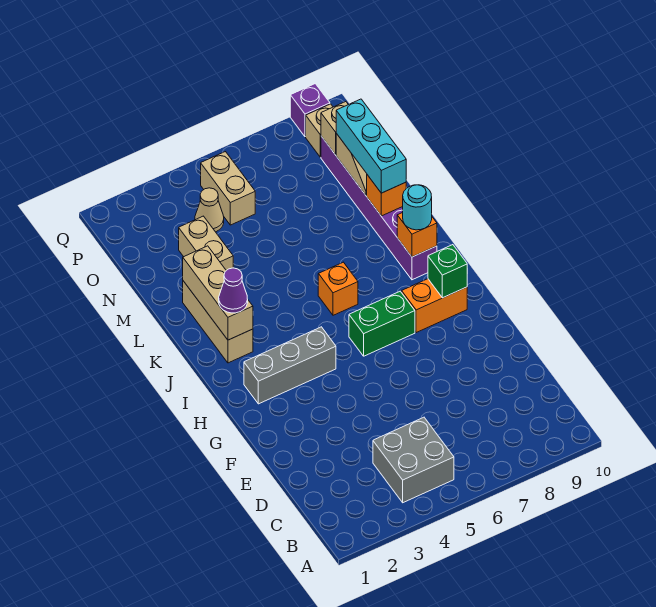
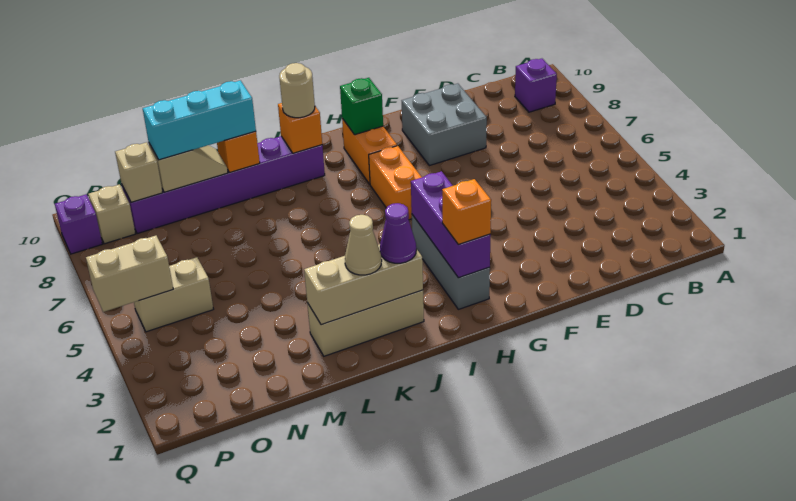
grey brick B4:C5 level 1 -> grey brick E8:F9 level 1
none -> purple brick B9 level 1
none -> purple brick H2:H4 level 2
green brick H6:H7 level 1 -> orange brick H6:H7 level 1
orange brick J6 level 1 -> orange brick H2 level 3
cyan round brick J9 level 3 -> tan round brick J9 level 3
tan brick M3:N3 level 1 -> tan brick P5:Q5 level 2
tan cone O4 level 1 -> tan cone K2 level 3

